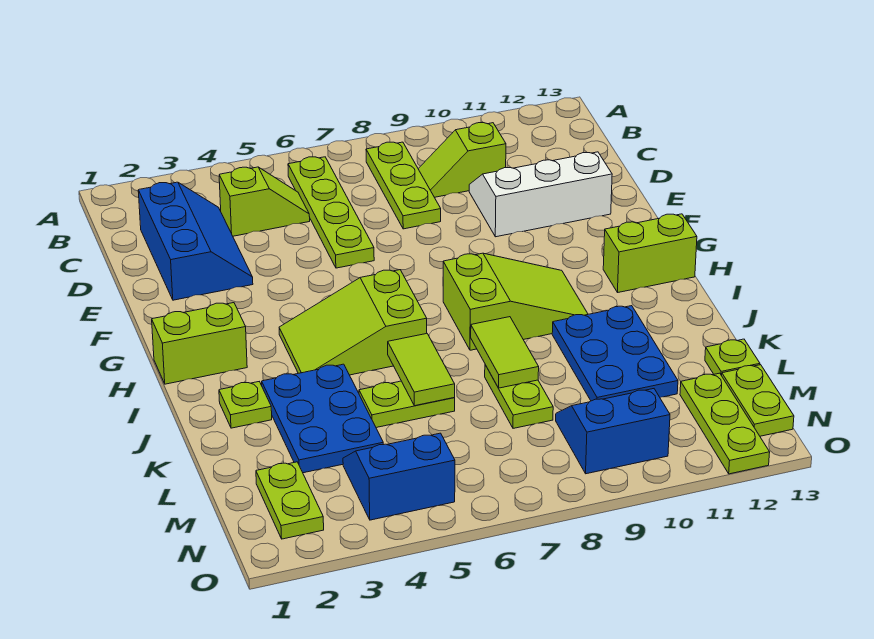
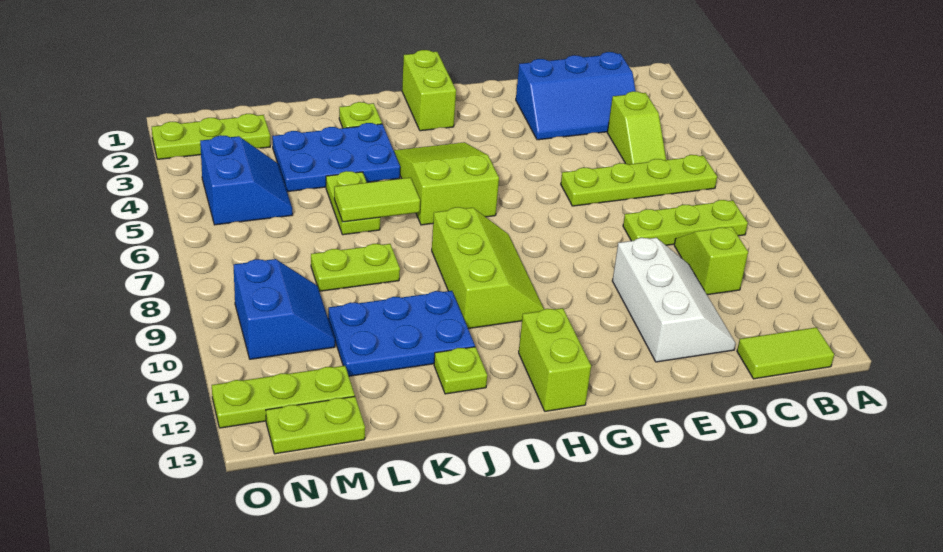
lime slope H8:I10 level 1 top 8 -> lime slope H8:I10 level 1 top I
lime tile J8:K8 level 2 -> lime tile B13:C13 level 1
lime plate L13 level 1 -> lime plate J12 level 1
lime plate M2:N2 level 1 -> lime plate M2:O2 level 1

